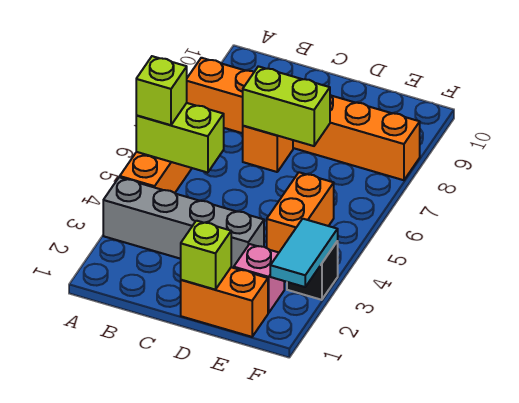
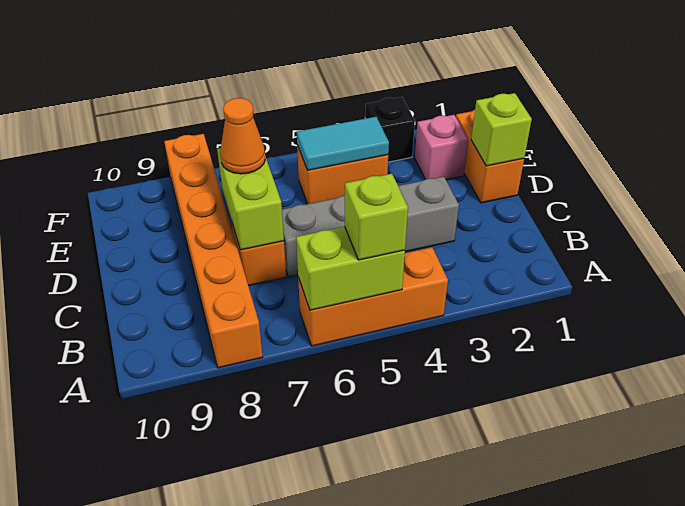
grey brick A3:D3 level 1 -> grey brick C3:C6 level 1
lime brick A5:B5 level 2 -> lime brick A5:A6 level 2
none -> orange cone D7 level 3
cyan tile F2:F3 level 2 -> cyan tile E4:E5 level 2

